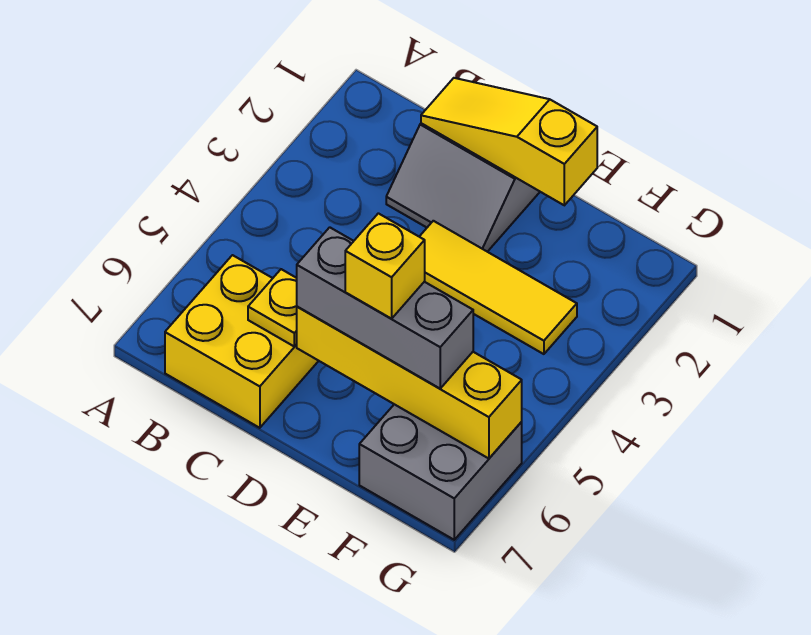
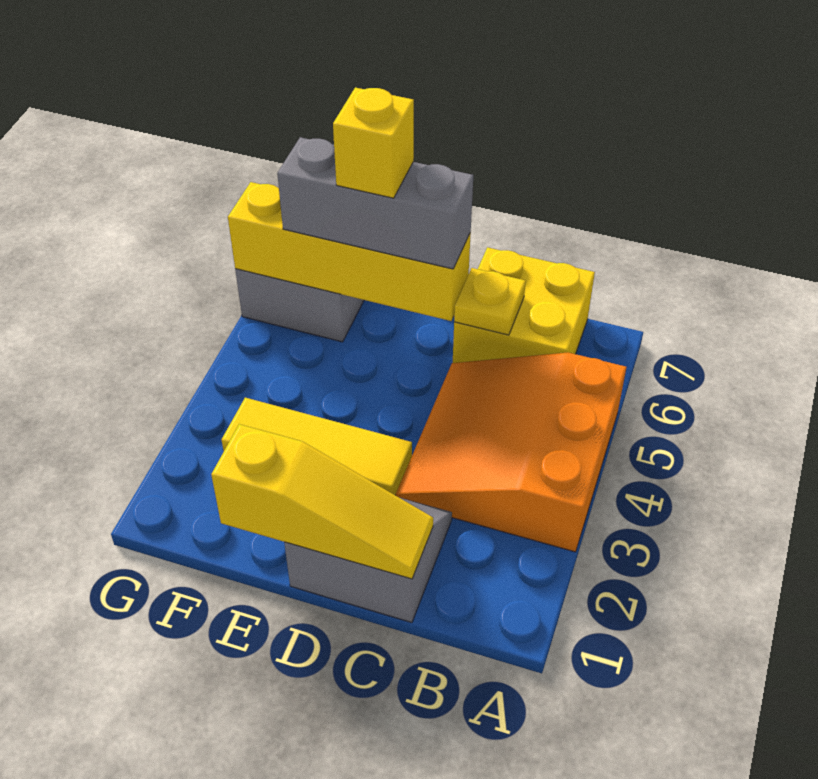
none -> orange slope A3:C5 level 1 top A

